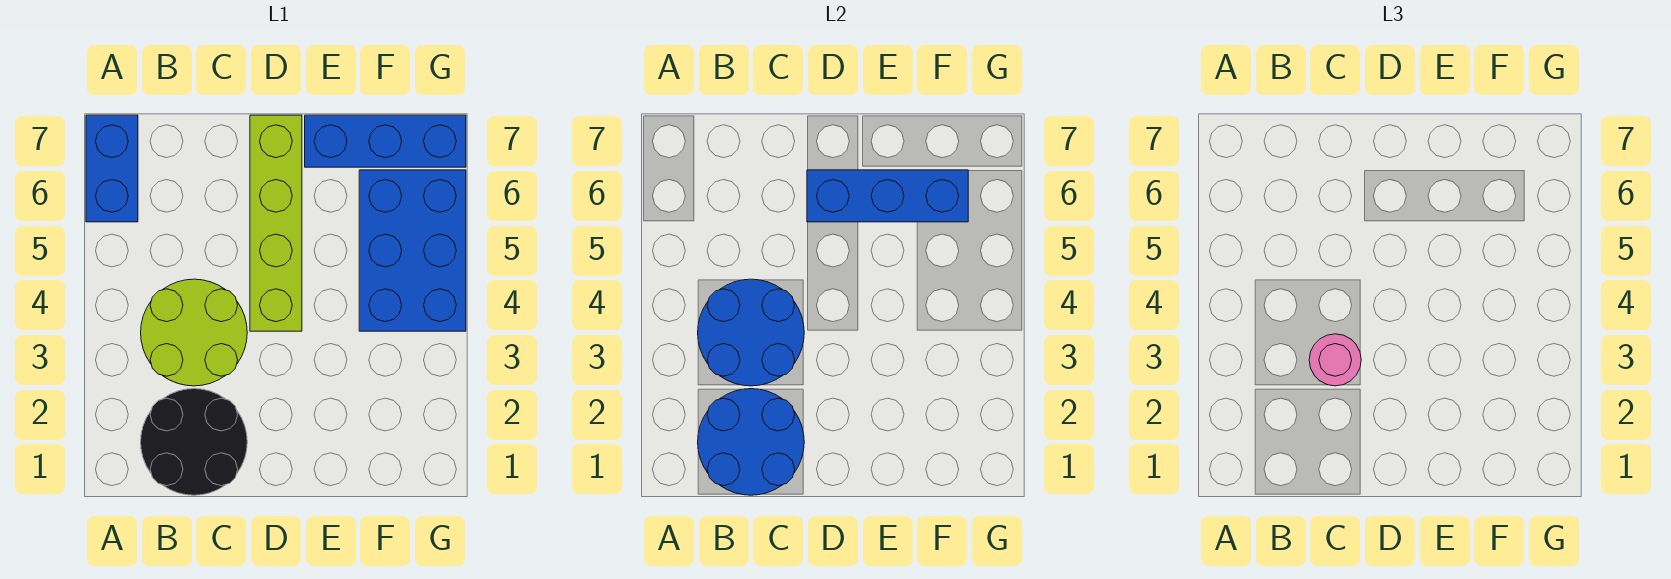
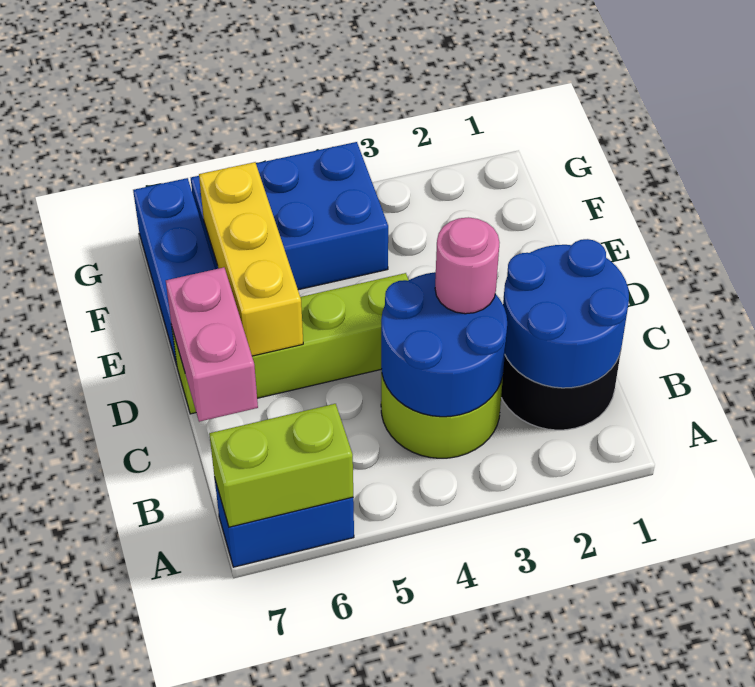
none -> lime brick A6:A7 level 2
none -> pink brick C7:D7 level 2
blue brick D6:F6 level 2 -> yellow brick D6:F6 level 2

